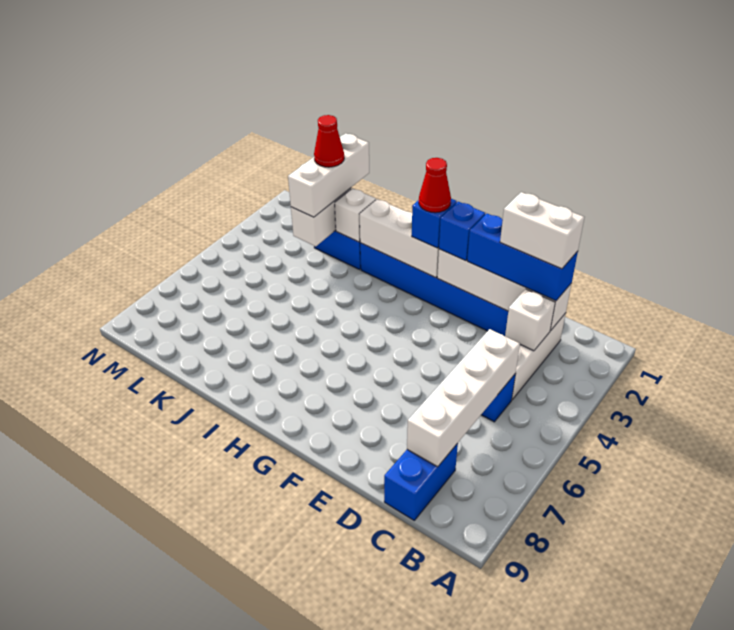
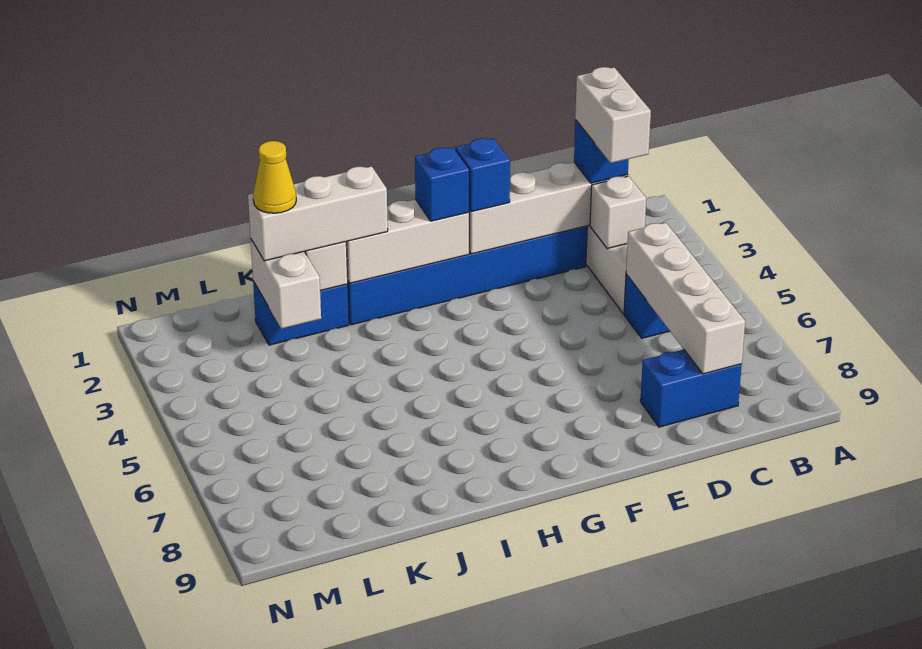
blue brick C2:E2 level 3 -> blue brick C2 level 3
white brick C2:D2 level 4 -> white brick C2:C3 level 4
blue brick C8:C9 level 1 -> blue brick C8:D8 level 1
red cone G2 level 4 -> none
white brick K1:K3 level 3 -> white brick I2:K2 level 3
red cone K2 level 4 -> yellow cone K2 level 4

